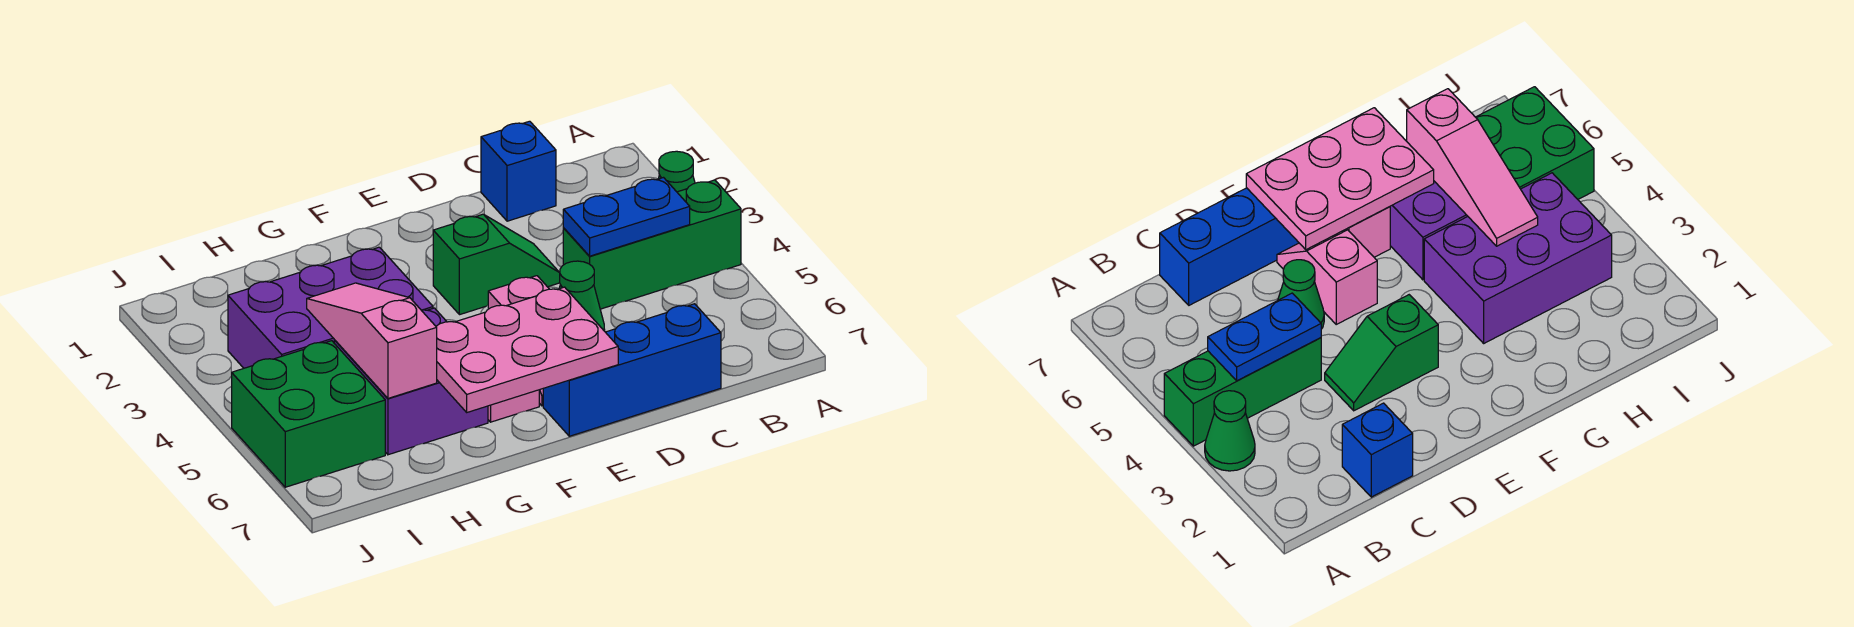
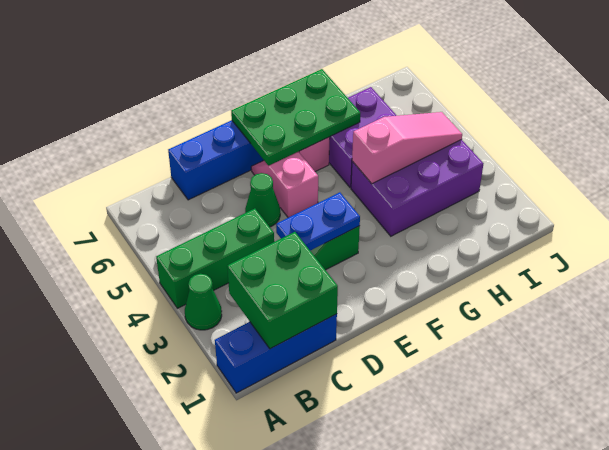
blue plate B4:C4 level 2 -> blue plate D3:E3 level 2
blue brick C1 level 1 -> blue brick A1:C1 level 1
pink plate E6:G7 level 2 -> green plate E6:G7 level 2
pink slope H4:H6 level 2 top 6 -> pink slope G4:I4 level 2 top G
green brick I5:J6 level 1 -> green brick B1:C2 level 2

